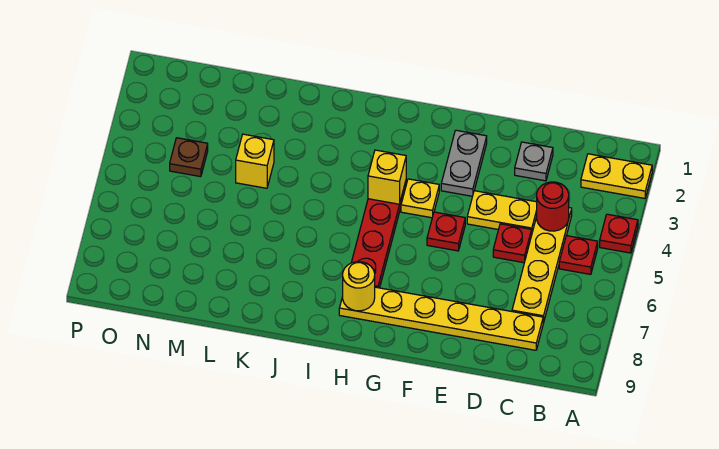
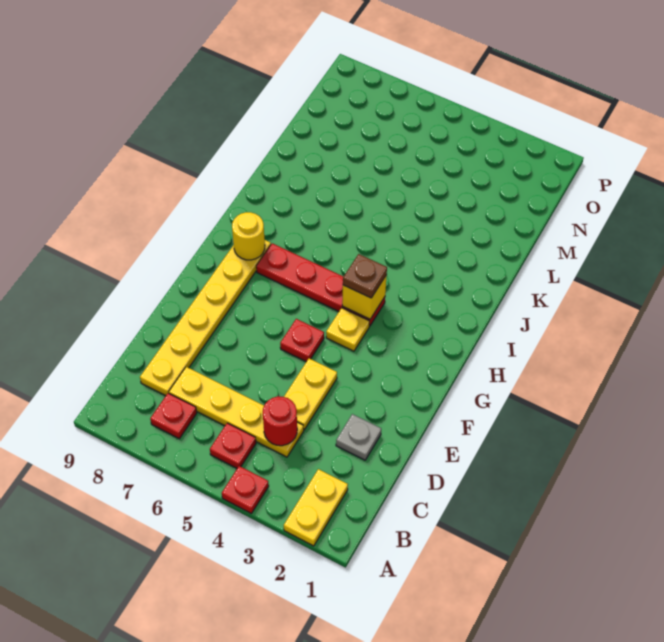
red plate D5 level 1 -> red plate B7 level 1
grey plate F2:F3 level 1 -> none
yellow brick L4 level 1 -> none
brown plate N4 level 1 -> brown plate H4 level 3

